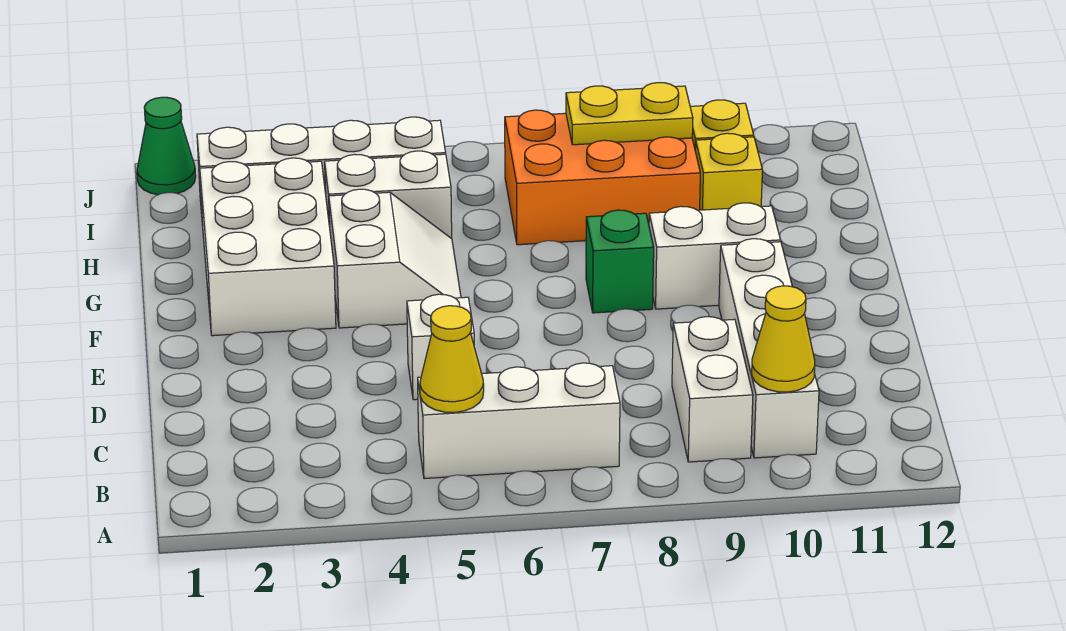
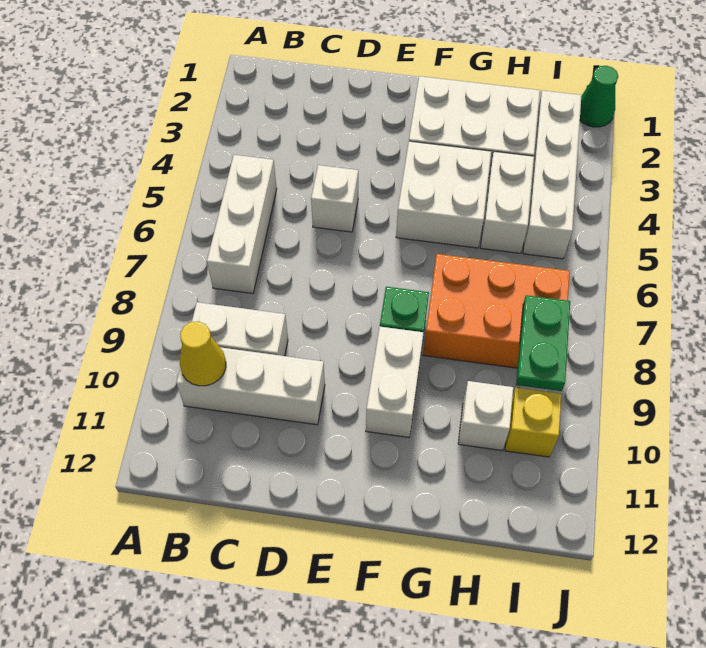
yellow cone B5 level 2 -> none
white brick B10:E10 level 1 -> white brick B10:D10 level 1
white slope F4:G5 level 1 top 4 -> white brick F4:G5 level 1
orange brick H7:I9 level 1 -> orange brick G7:I8 level 1
yellow brick H10 level 1 -> white brick H10 level 1
yellow plate I8:I9 level 2 -> green plate I8:I9 level 2

